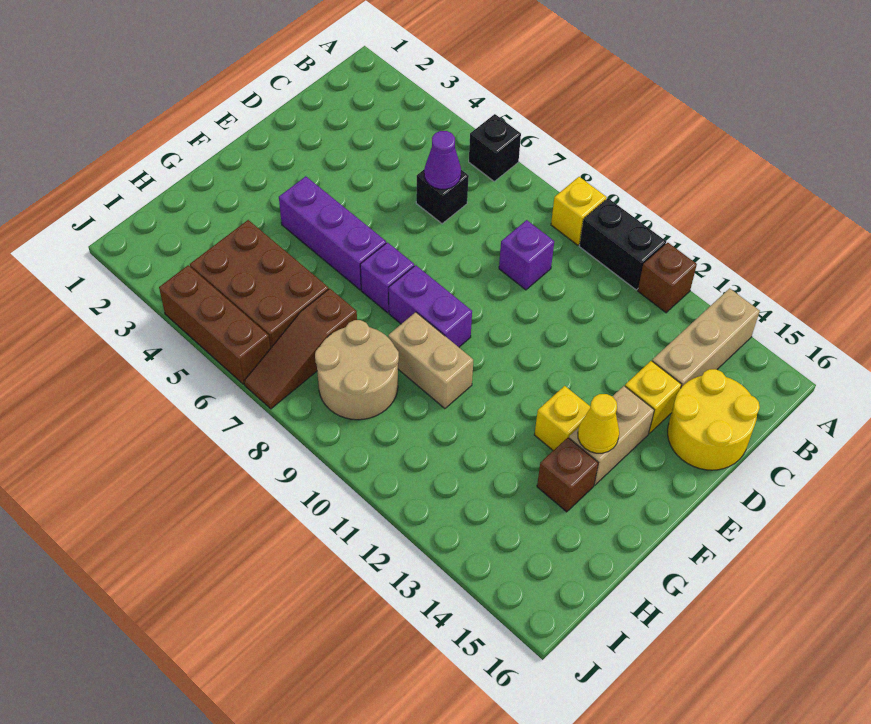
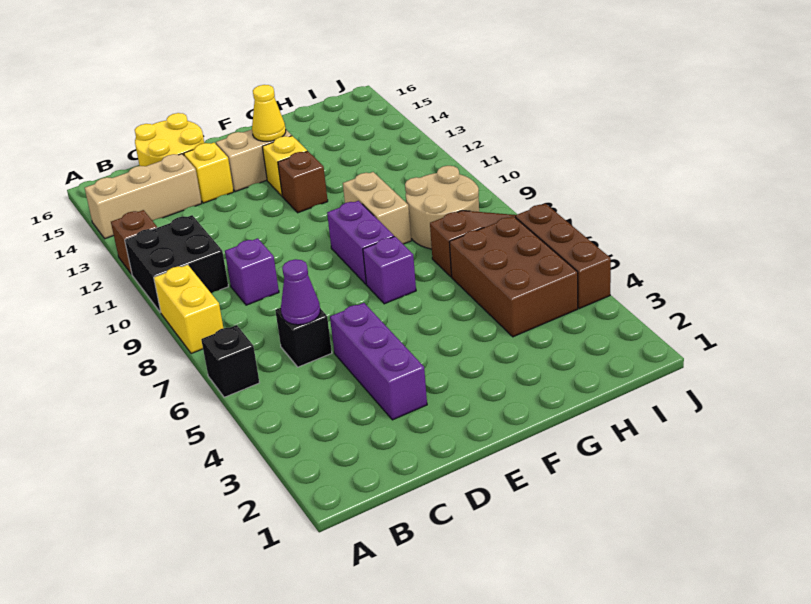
yellow brick A9 level 1 -> yellow brick A8:A9 level 1
black brick A10:A11 level 1 -> black brick A10:B11 level 1
purple brick F4:F6 level 1 -> purple brick D3:D5 level 1
brown brick G14 level 1 -> brown brick F12 level 1

